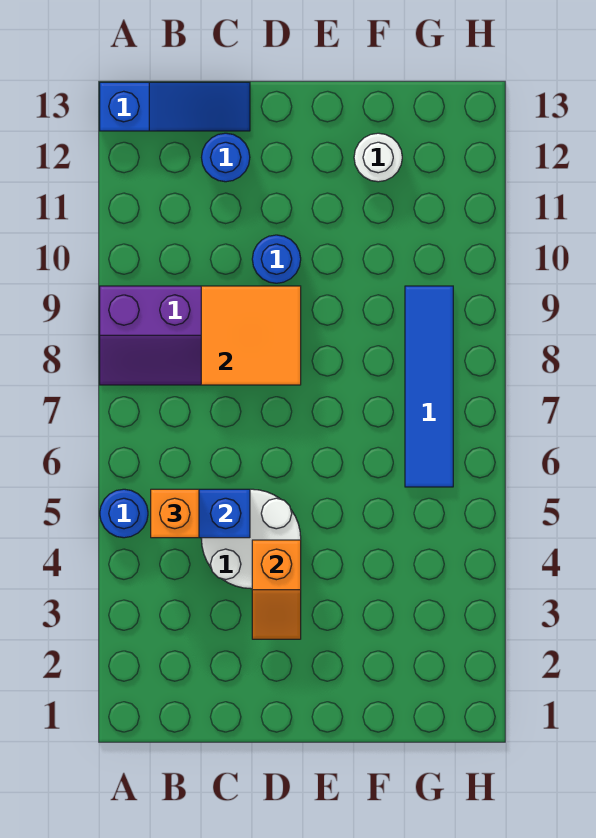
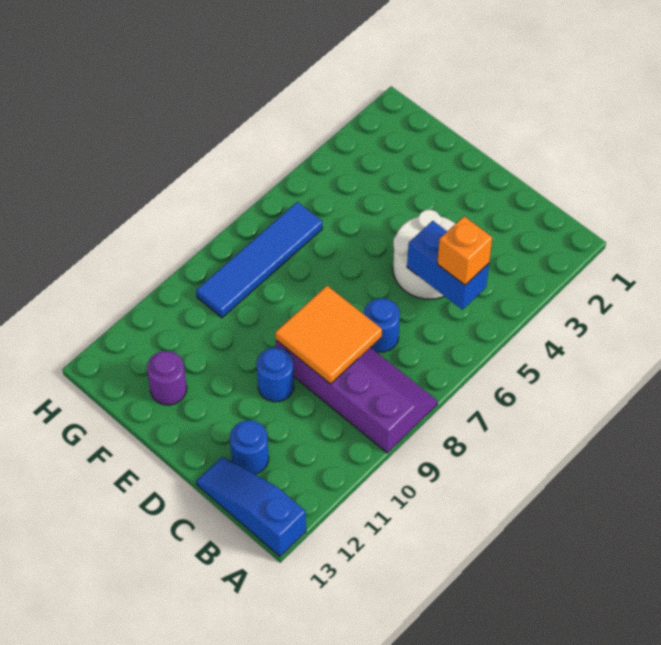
blue round brick A5 level 1 -> blue round brick C7 level 1
orange slope D3:D4 level 2 top 4 -> none
white round brick F12 level 1 -> purple round brick F12 level 1

